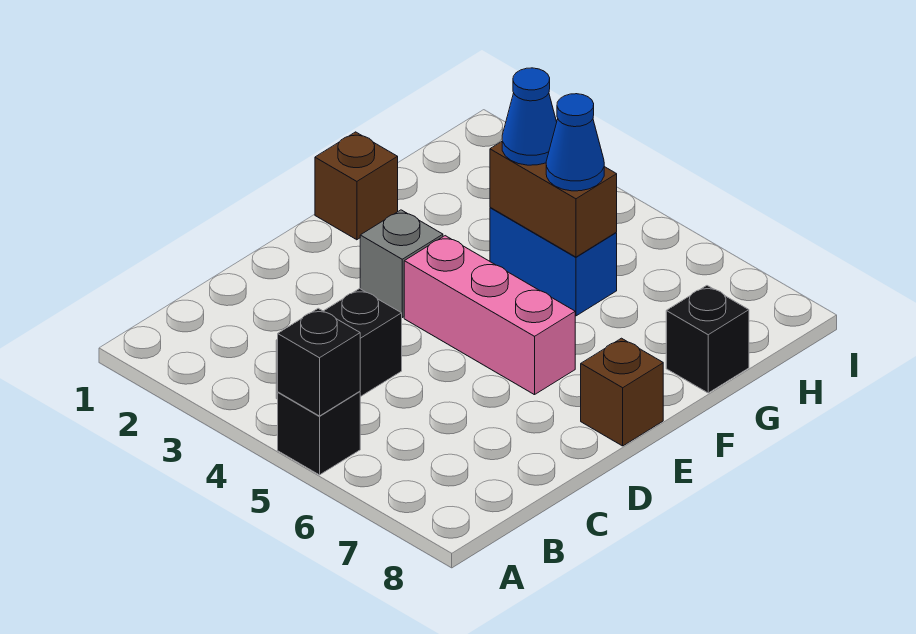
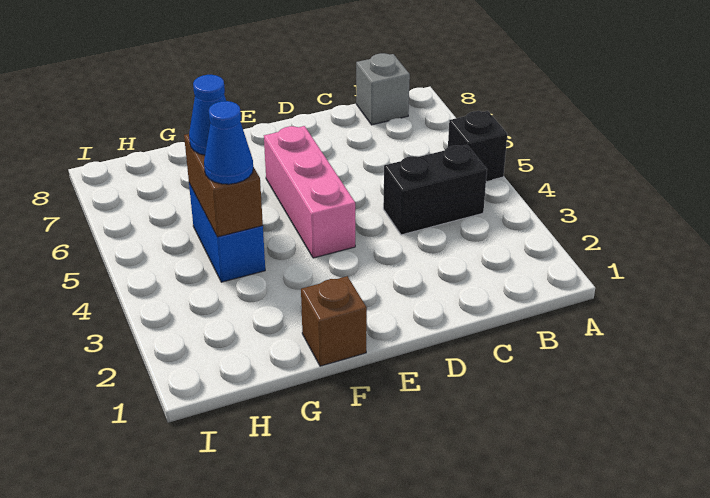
black brick A5 level 2 -> none
grey brick E3 level 1 -> grey brick B8 level 1
brown brick E8 level 1 -> none
black brick G8 level 1 -> none

